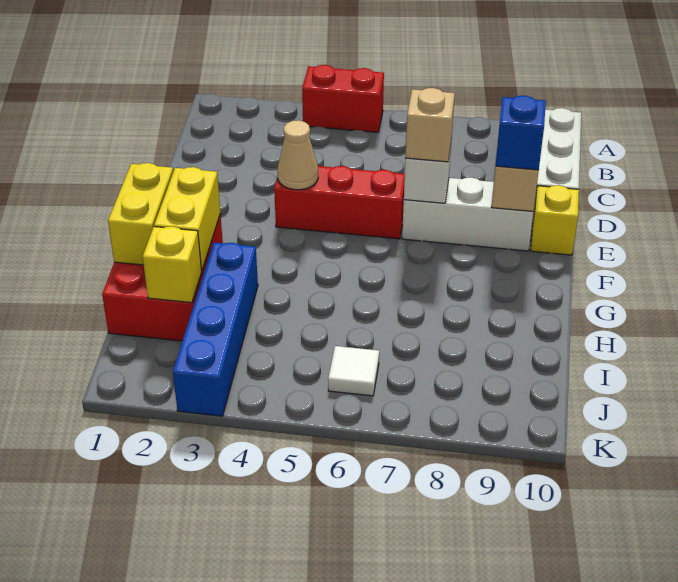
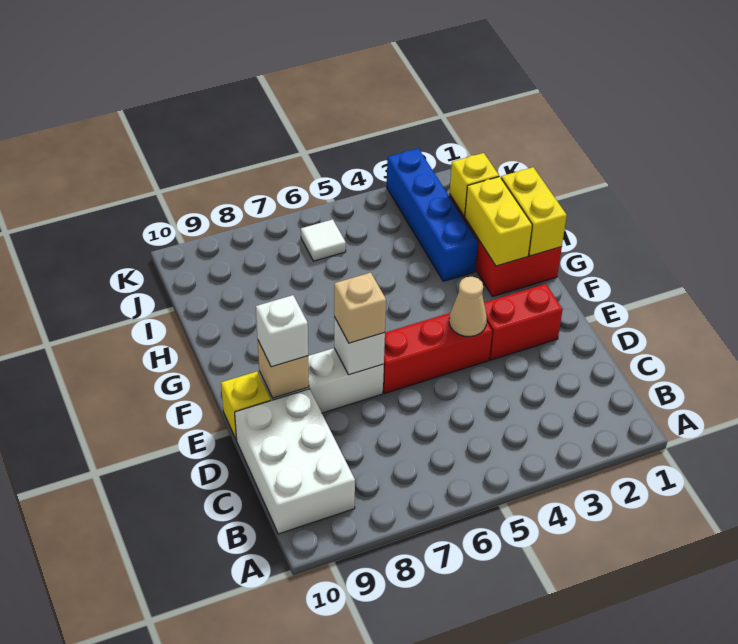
red brick A4:A5 level 1 -> red brick E2:E3 level 1
blue brick E9 level 3 -> white brick E9 level 3

